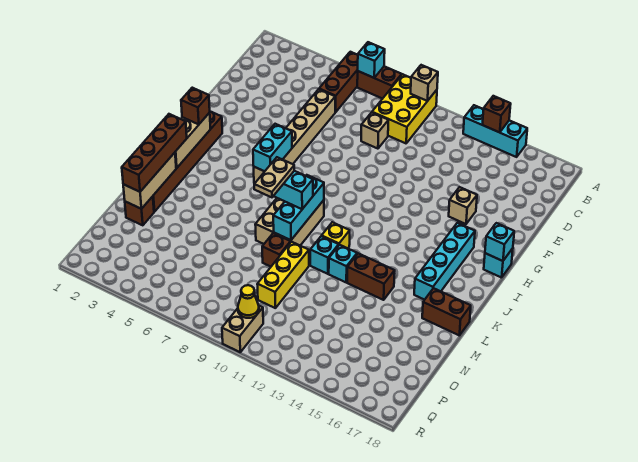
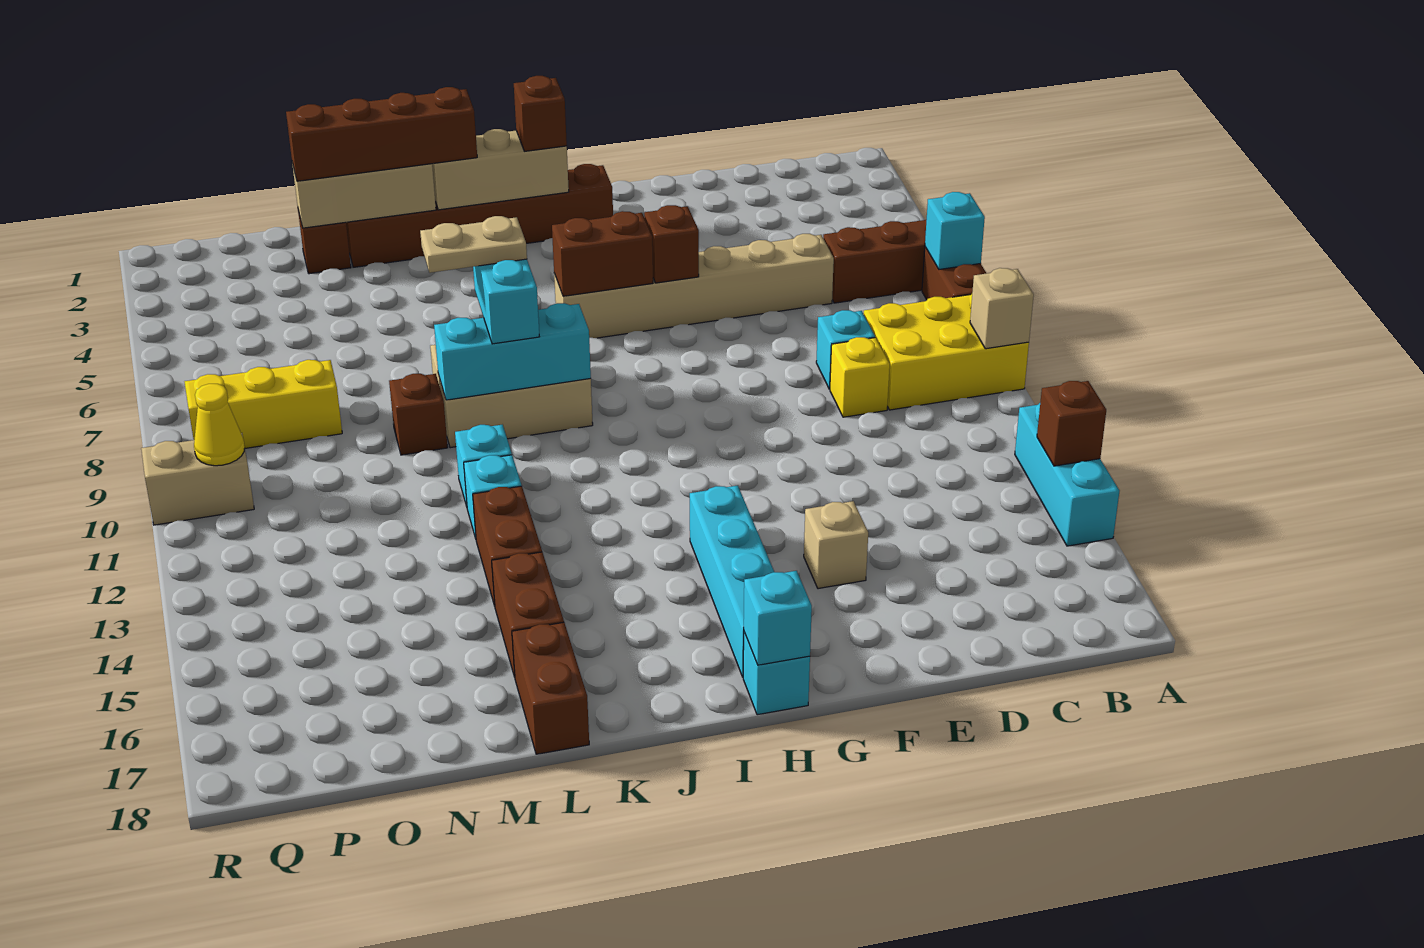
tan brick D9 level 1 -> cyan brick D9 level 1
none -> brown brick G6 level 2
cyan brick H6:I6 level 2 -> brown brick H6:I6 level 2
cyan brick H16:K16 level 1 -> cyan brick H14:H17 level 1
yellow brick K11 level 1 -> yellow brick D10 level 1
none -> brown brick L15:L16 level 1
yellow brick M10:O10 level 1 -> yellow brick O8:Q8 level 1

